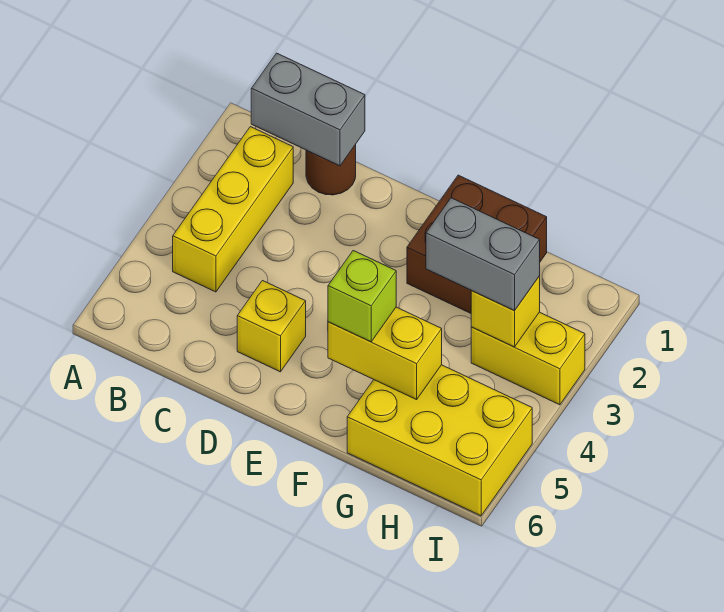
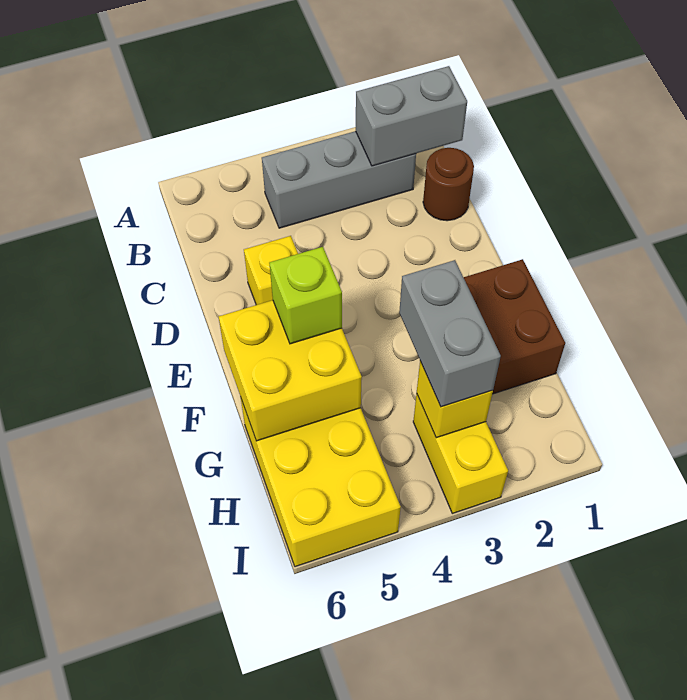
grey brick B1:C1 level 2 -> grey brick B1:B2 level 2
yellow brick B2:B4 level 1 -> grey brick B2:B4 level 1
yellow brick F5:G5 level 2 -> yellow brick F5:G6 level 2

